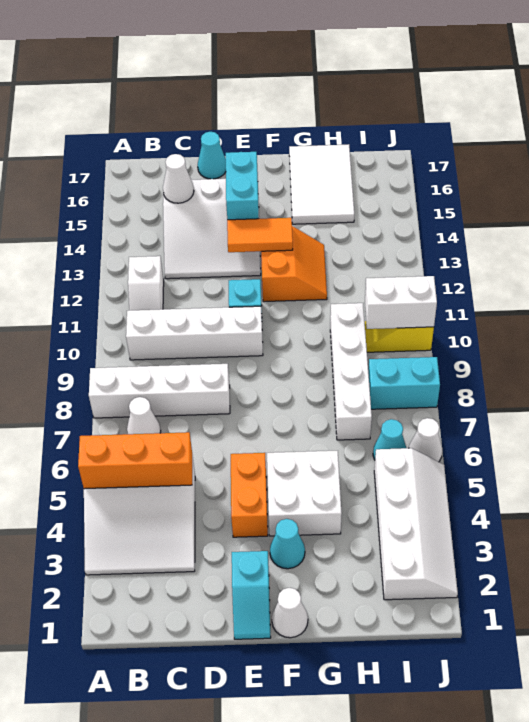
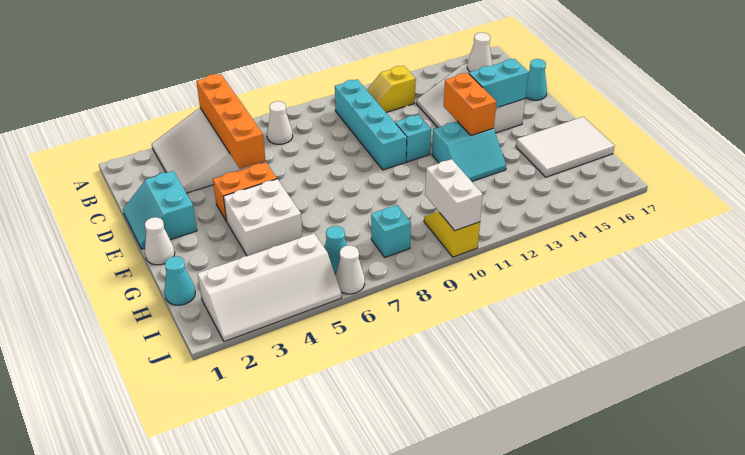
orange brick A5:C5 level 2 -> orange brick A5:D5 level 2
white brick A8:D8 level 1 -> none
white brick B10:E10 level 1 -> cyan brick B10:E10 level 1
white slope B11:B12 level 1 top 12 -> yellow slope B11:B12 level 1 top 12
cyan slope E1:E2 level 1 top 2 -> cyan slope D1:E2 level 1 top 2
orange tile E13:F13 level 2 -> orange brick E13:F13 level 2
cyan cone F3 level 1 -> cyan cone H1 level 1
orange slope F12:G13 level 1 top F -> cyan slope F12:G13 level 1 top F
white brick H7:H10 level 1 -> none
cyan brick I8:J8 level 1 -> cyan brick I8 level 1

